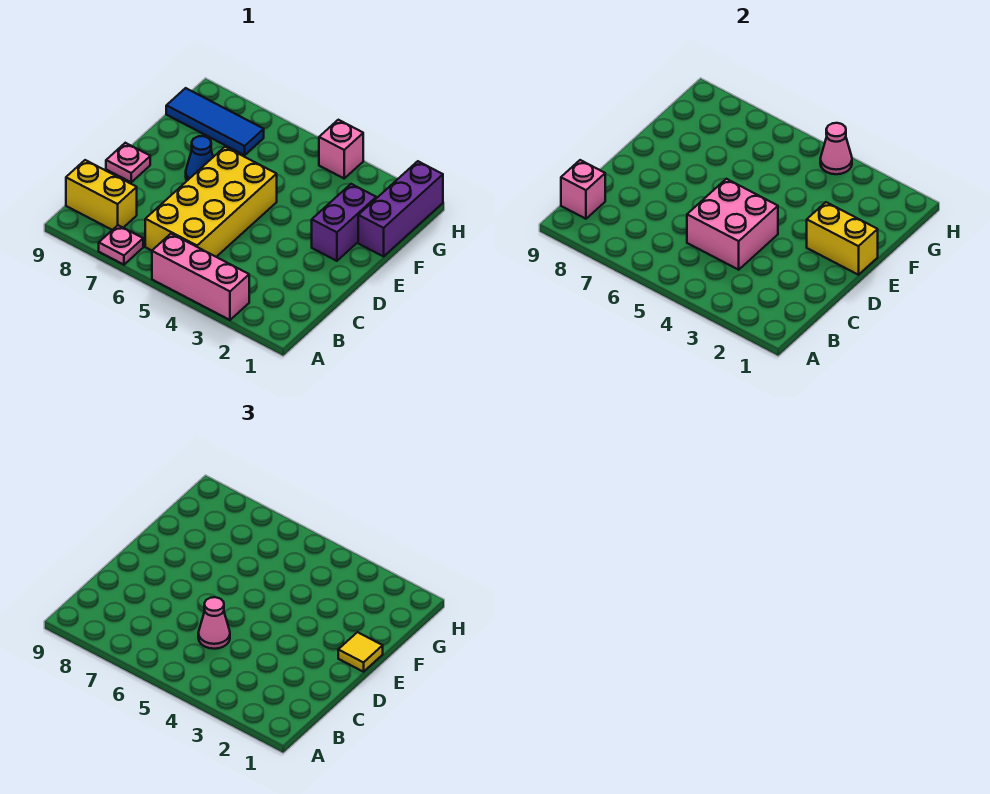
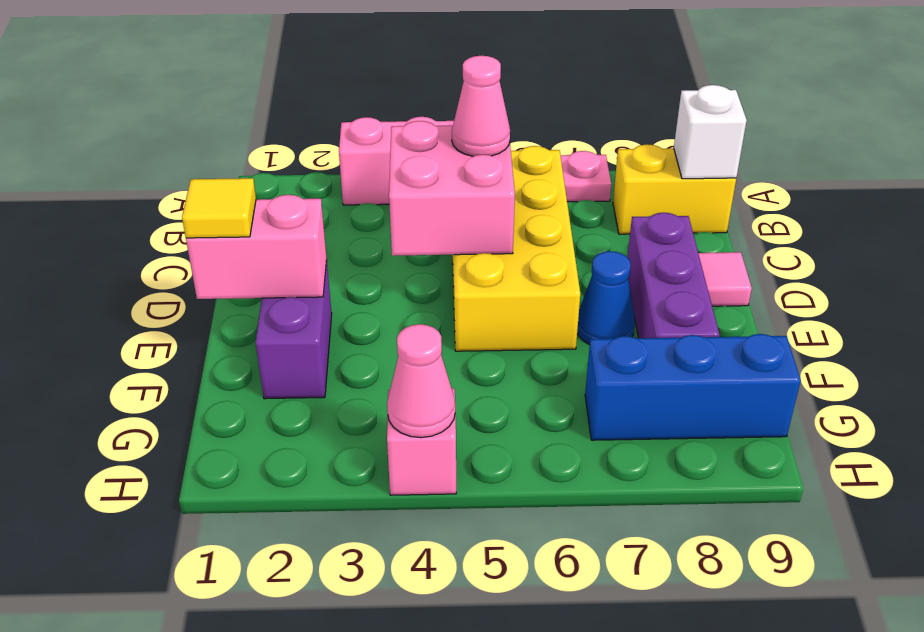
pink brick B9 level 2 -> white brick B9 level 2
pink plate D9 level 1 -> pink tile D9 level 1
yellow brick E1:E2 level 2 -> pink brick E1:E2 level 2
purple brick F1:H1 level 1 -> purple brick D8:F8 level 1
blue tile G7:G9 level 1 -> blue brick G7:G9 level 1

